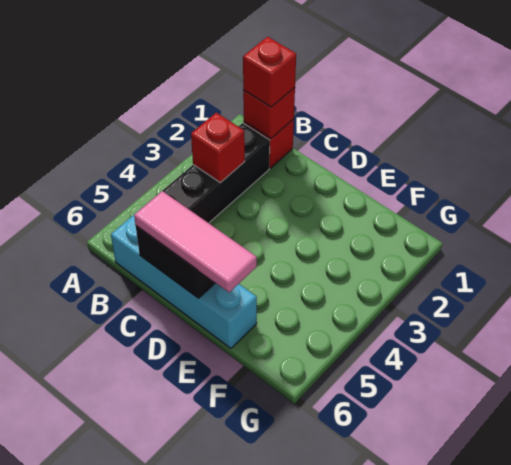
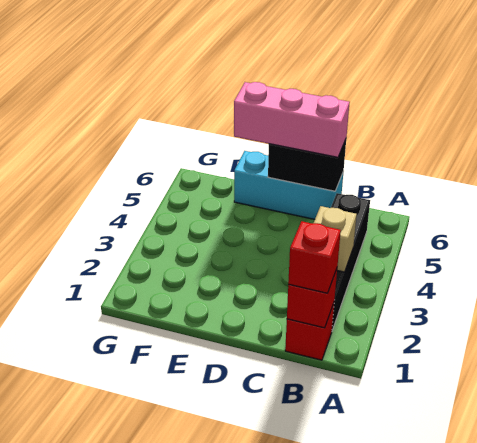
red brick B3 level 2 -> tan brick B3 level 2
cyan brick B6:E6 level 1 -> cyan brick C6:E6 level 1
pink tile C6:E6 level 3 -> pink brick C6:E6 level 3

